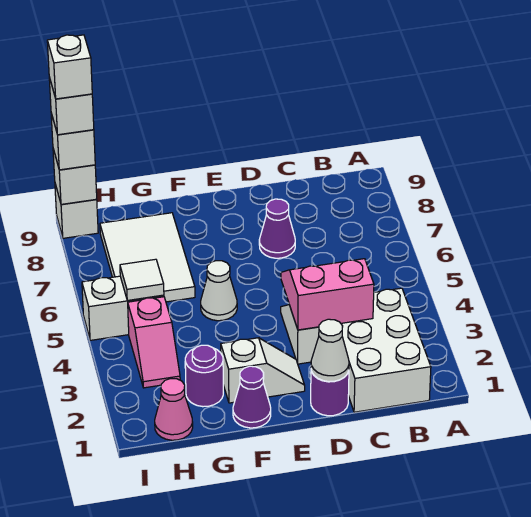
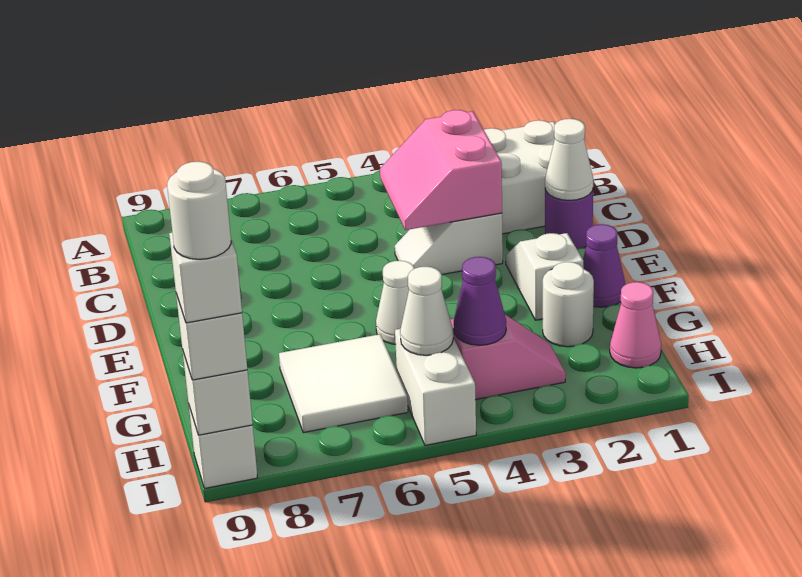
purple cone D7 level 1 -> purple cone H4 level 2
purple round brick G2 level 1 -> white round brick G2 level 1
white tile G6:H8 level 1 -> white tile G6:H7 level 1
white tile H5 level 2 -> white cone H5 level 2
white brick I9 level 5 -> white round brick I9 level 5

